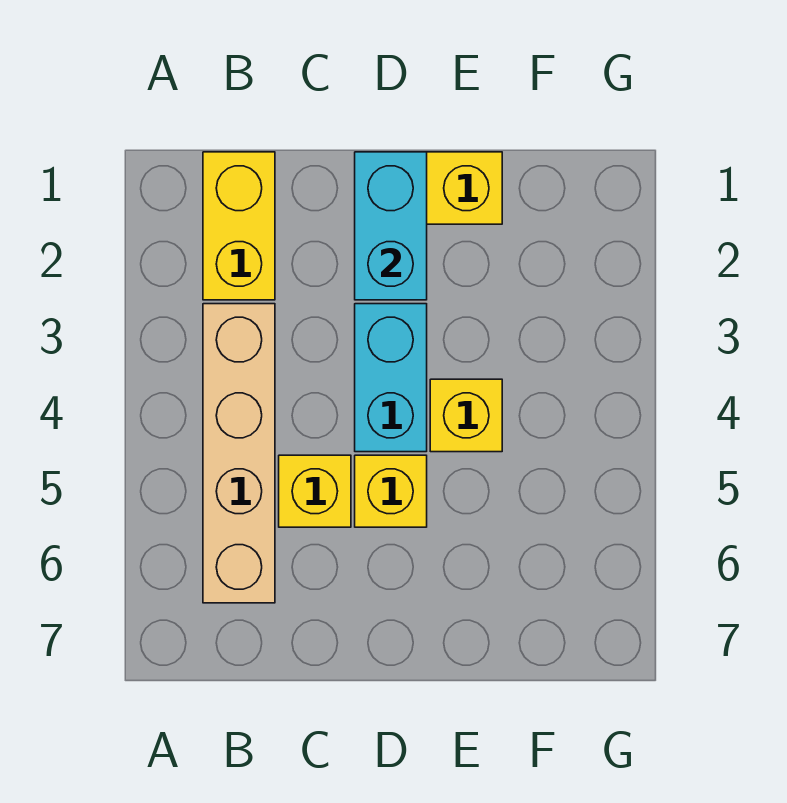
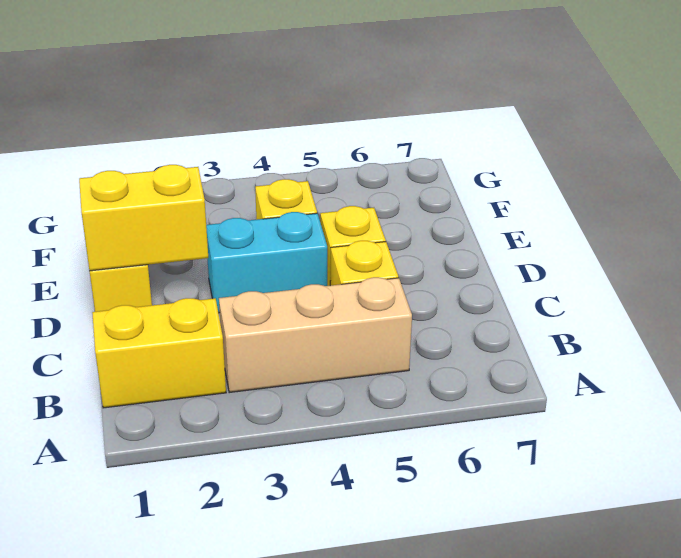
tan brick B3:B6 level 1 -> tan brick B3:B5 level 1
cyan brick D1:D2 level 2 -> yellow brick D1:D2 level 2

